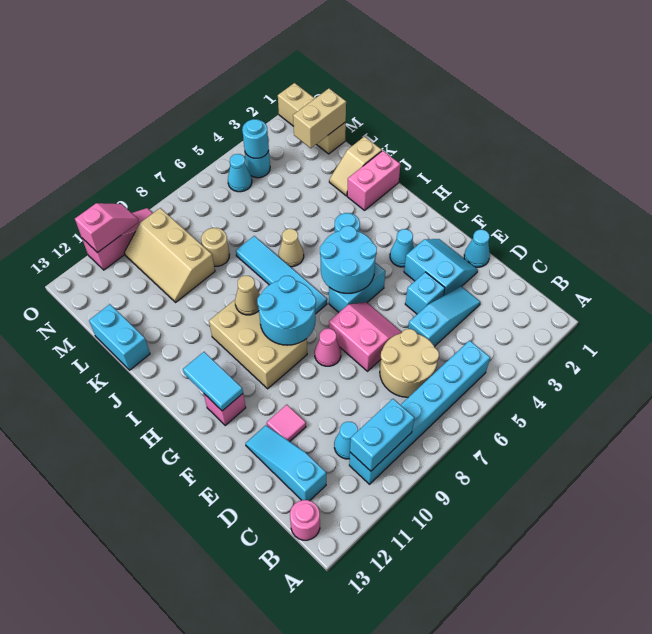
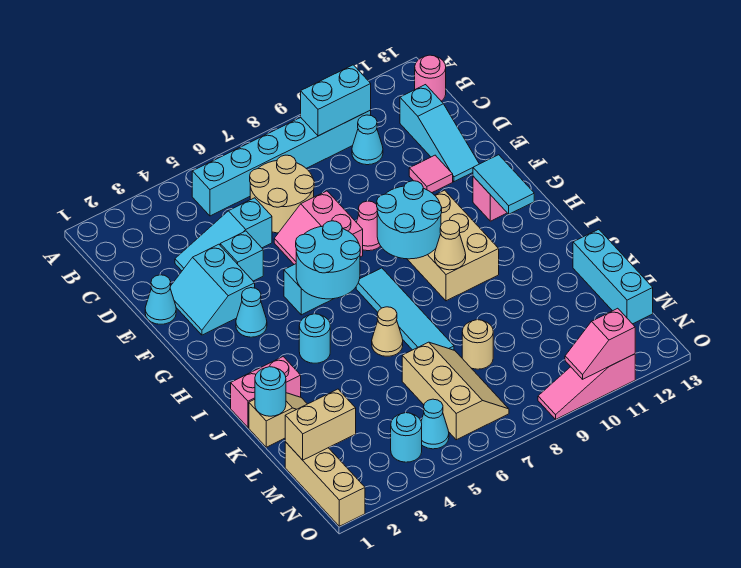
cyan brick K13:L13 level 1 -> cyan brick K13:M13 level 1
tan slope L9:N10 level 1 top 9 -> tan slope L6:N7 level 1 top 6
cyan round brick N4 level 2 -> cyan round brick K1 level 2

